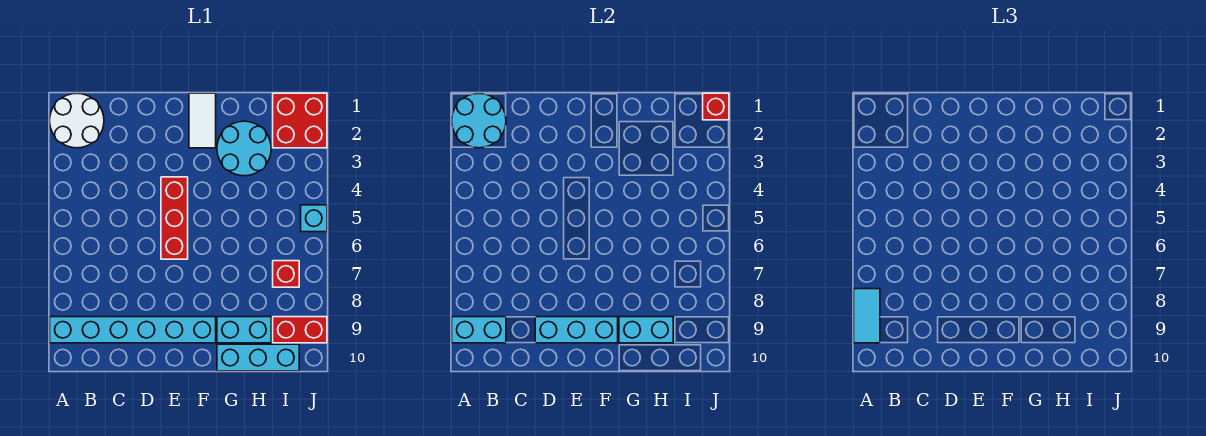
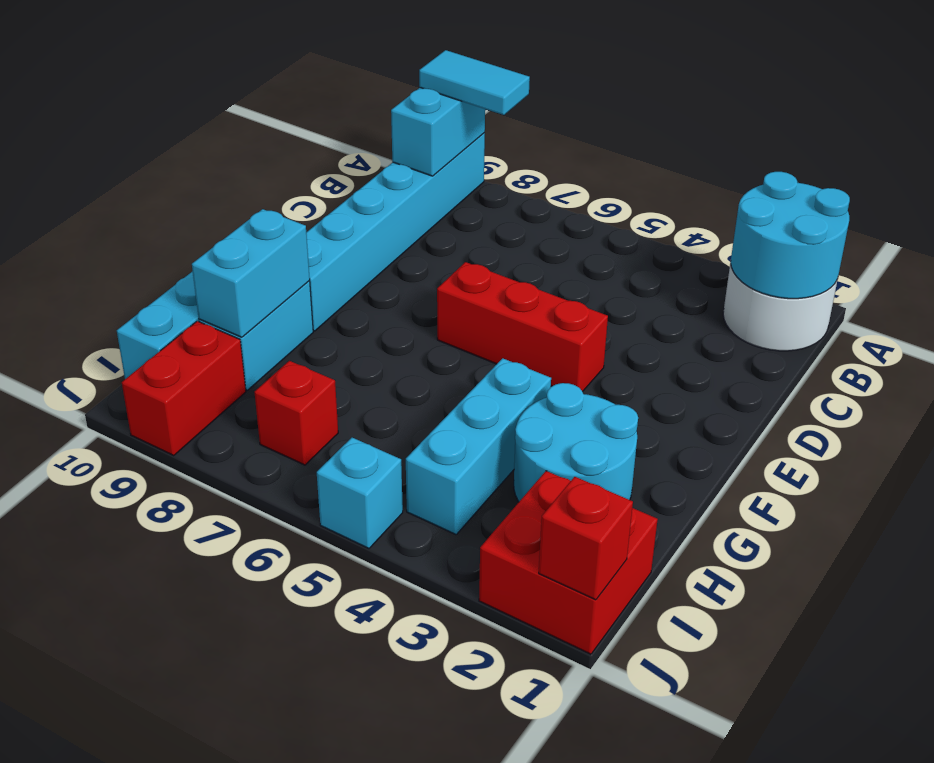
cyan brick D9:F9 level 2 -> cyan brick G4:I4 level 1
white tile F1:F2 level 1 -> none

